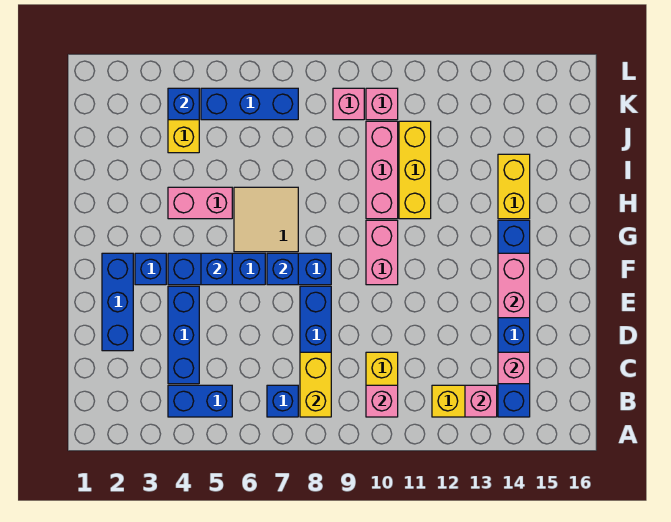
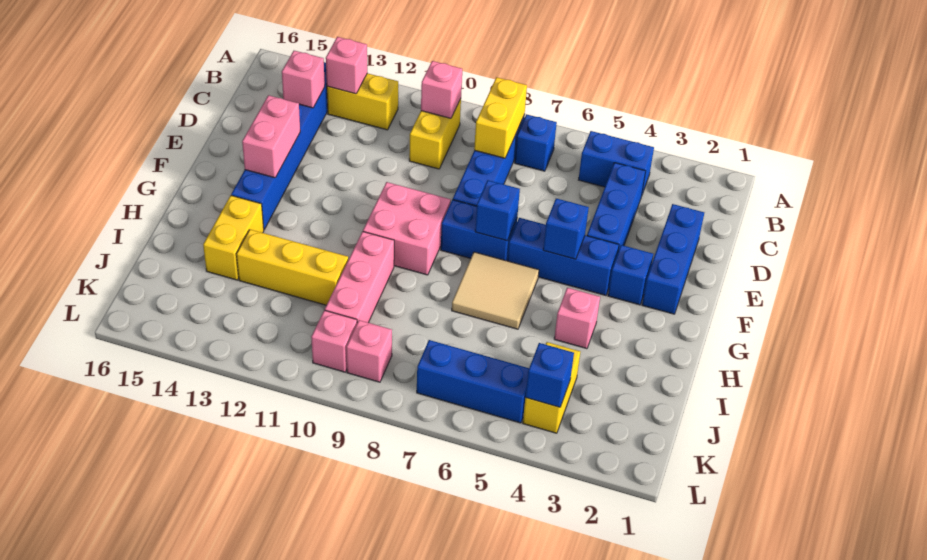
pink brick F10:G10 level 1 -> pink brick F9:G10 level 1
pink brick H4:H5 level 1 -> pink brick H4 level 1
yellow brick H11:J11 level 1 -> yellow brick I11:I13 level 1

